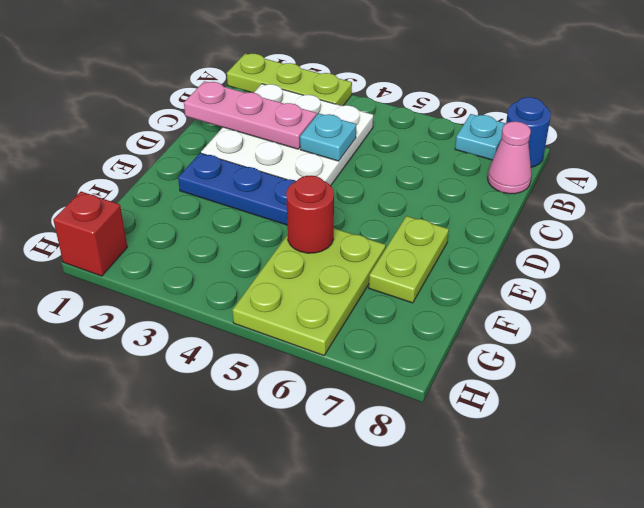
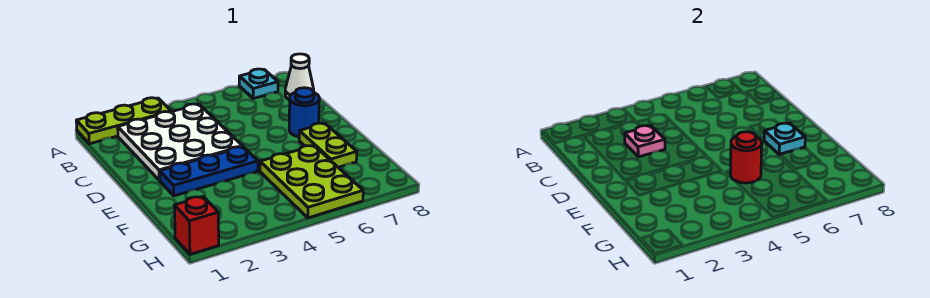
blue round brick A8 level 1 -> blue round brick D7 level 1
pink cone B8 level 1 -> white cone B8 level 1
pink plate C1:C3 level 2 -> pink plate C3 level 2
cyan plate C4 level 2 -> cyan plate E7 level 2

